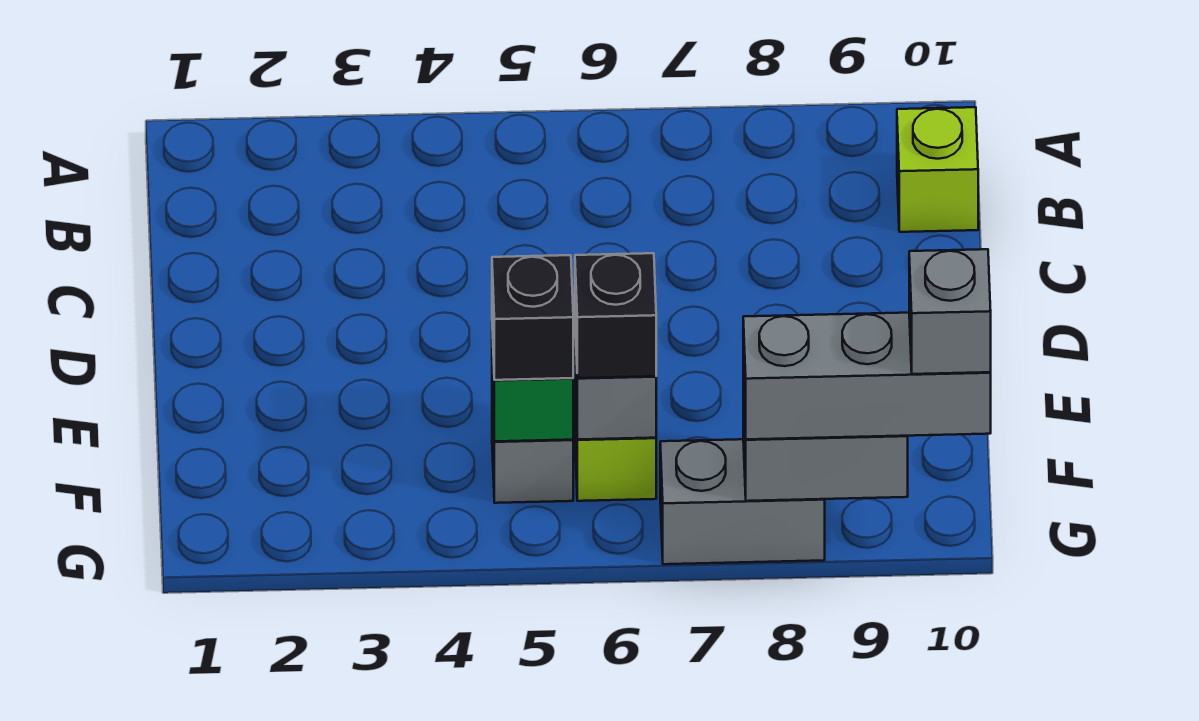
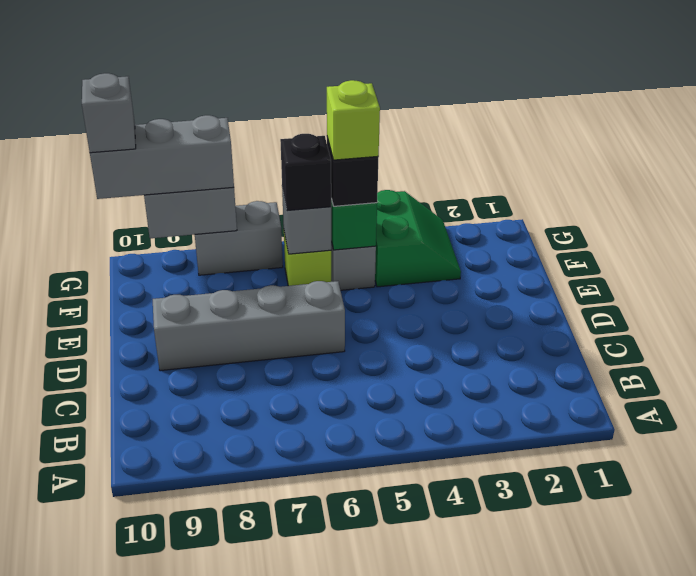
lime brick B10 level 1 -> lime brick F5 level 4
none -> grey brick D6:D9 level 1
none -> green slope F3:G4 level 1 top 4

